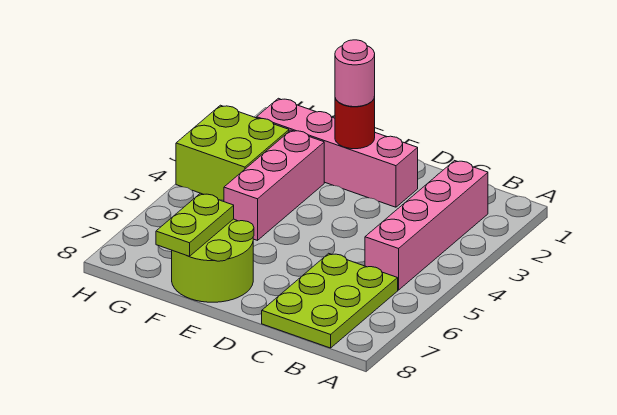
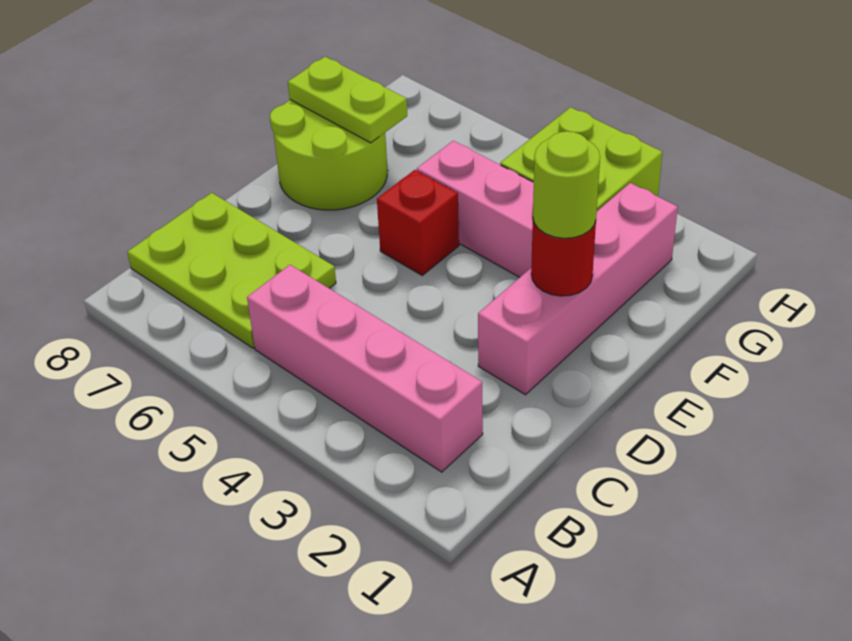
pink round brick E2 level 3 -> lime round brick E2 level 3
none -> red brick E5 level 1

